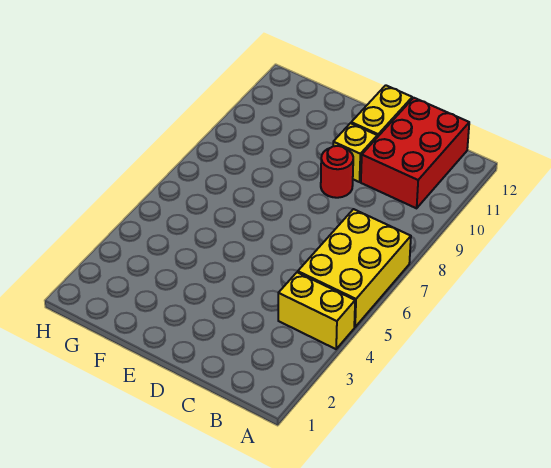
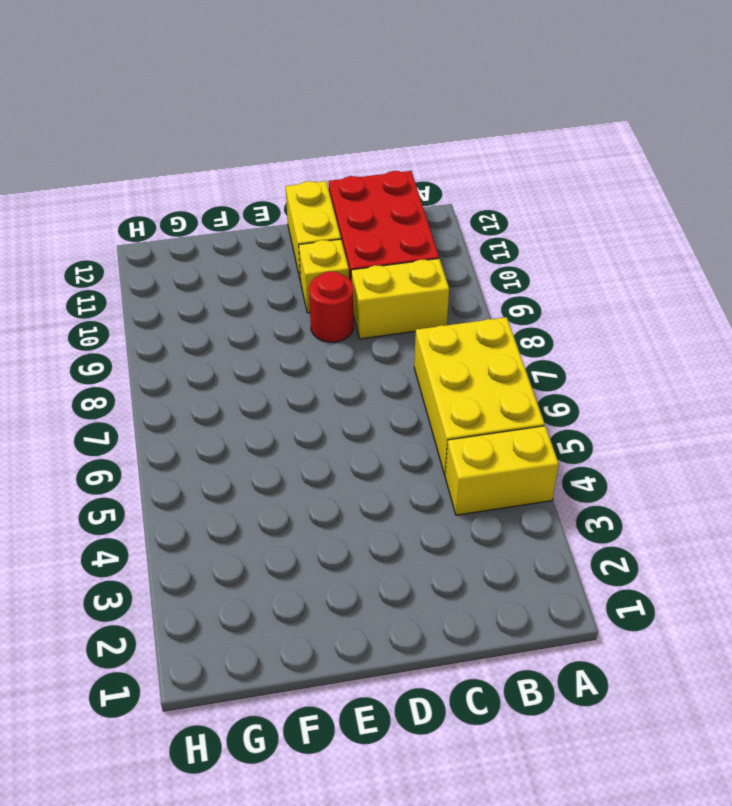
none -> yellow brick B9:C9 level 1

